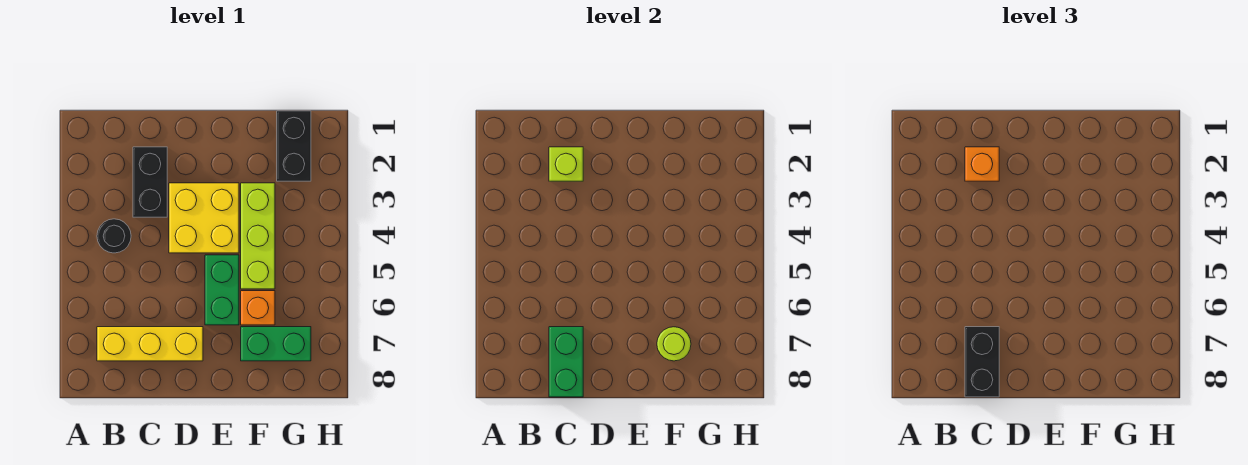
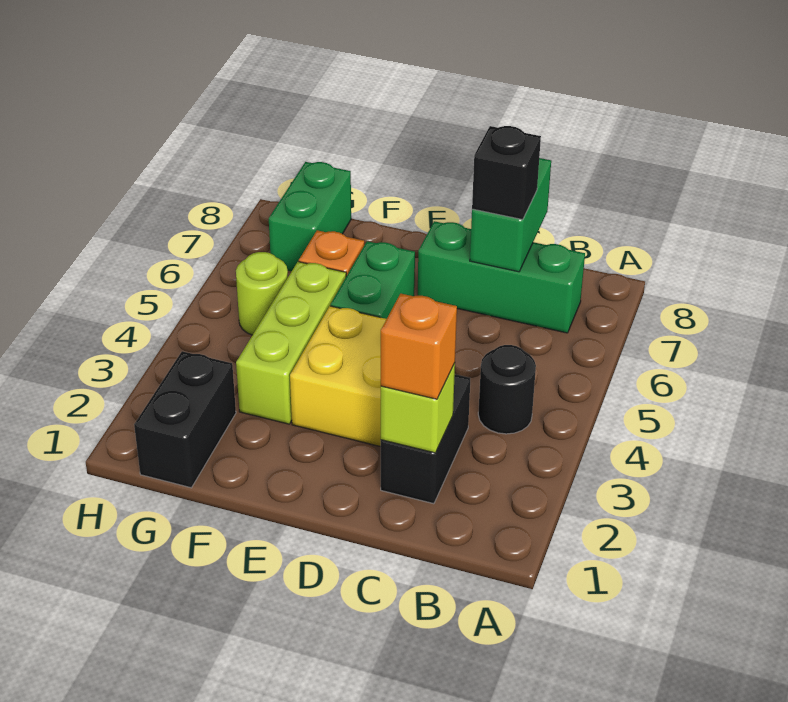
yellow brick B7:D7 level 1 -> green brick B7:D7 level 1
black brick C7:C8 level 3 -> black brick C7 level 3
green brick F7:G7 level 1 -> green brick G7:G8 level 1
lime round brick F7 level 2 -> lime round brick G5 level 1

